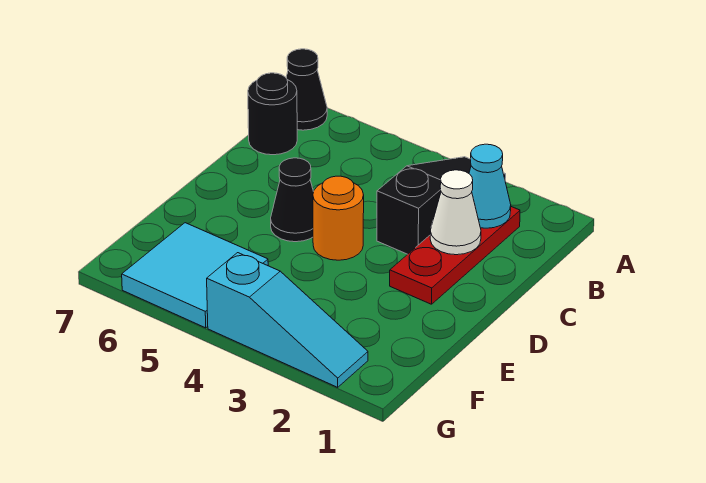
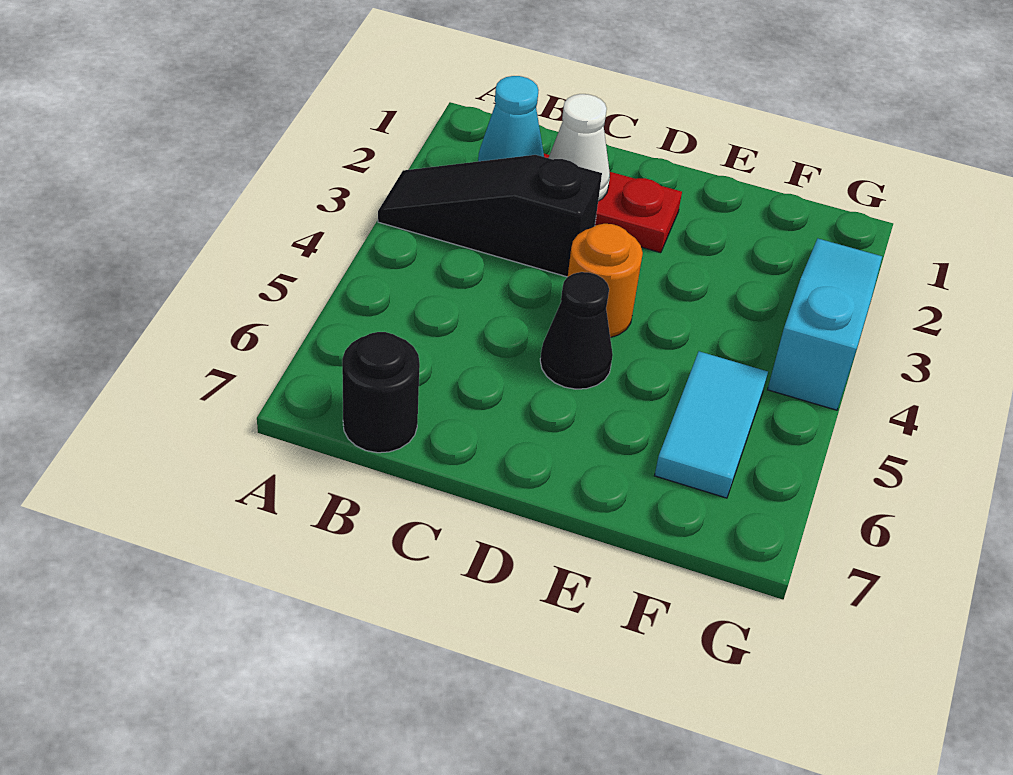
black cone A7 level 1 -> none
cyan tile F5:G6 level 1 -> cyan tile F5:F6 level 1

